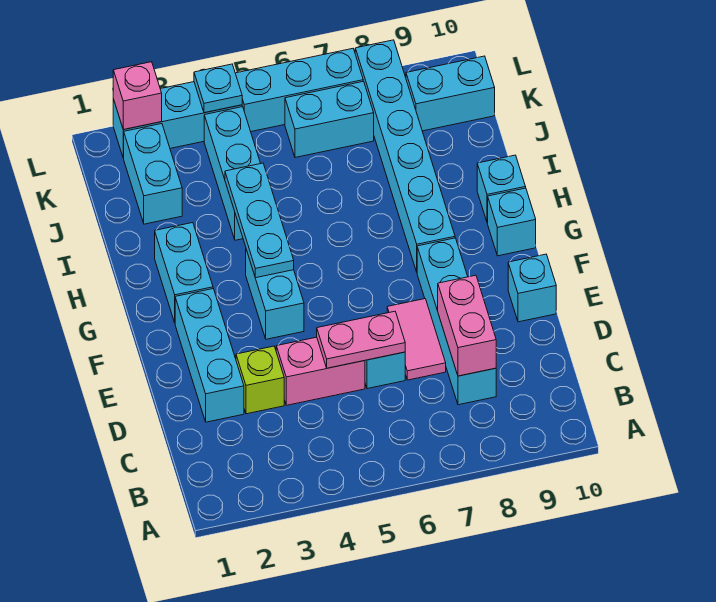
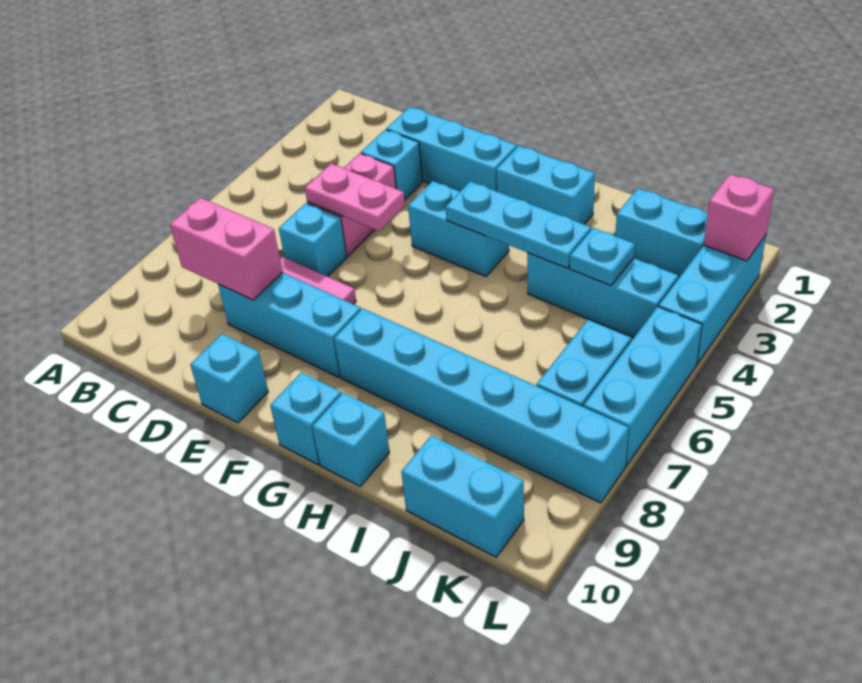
cyan brick C8:F8 level 1 -> cyan brick D8:F8 level 1
lime brick D3 level 1 -> cyan brick D3 level 1
pink plate D5:D6 level 2 -> pink plate D5:E5 level 2
cyan brick K9:K10 level 1 -> cyan brick J10:K10 level 1
cyan plate L4 level 2 -> cyan plate J4 level 2

